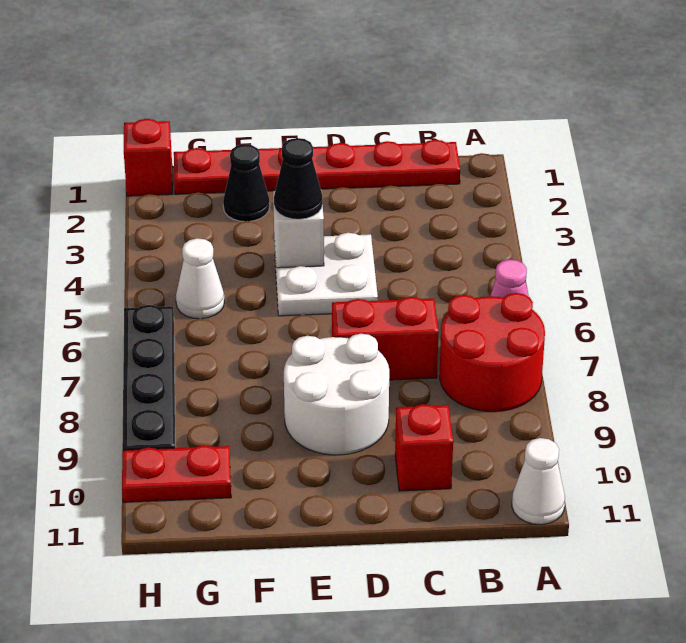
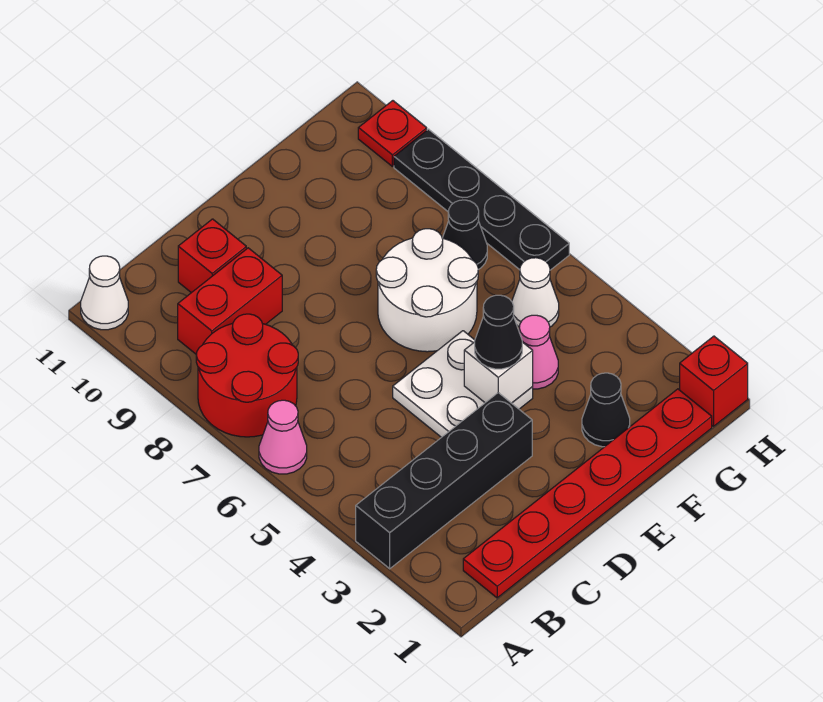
none -> black brick A3:D3 level 1
red brick C7:D7 level 1 -> red brick B9:C9 level 1
white round brick D8:E9 level 1 -> white round brick E6:F7 level 1
none -> pink cone F4 level 1
none -> black cone G7 level 1
red plate G10:H10 level 1 -> red plate H10 level 1

